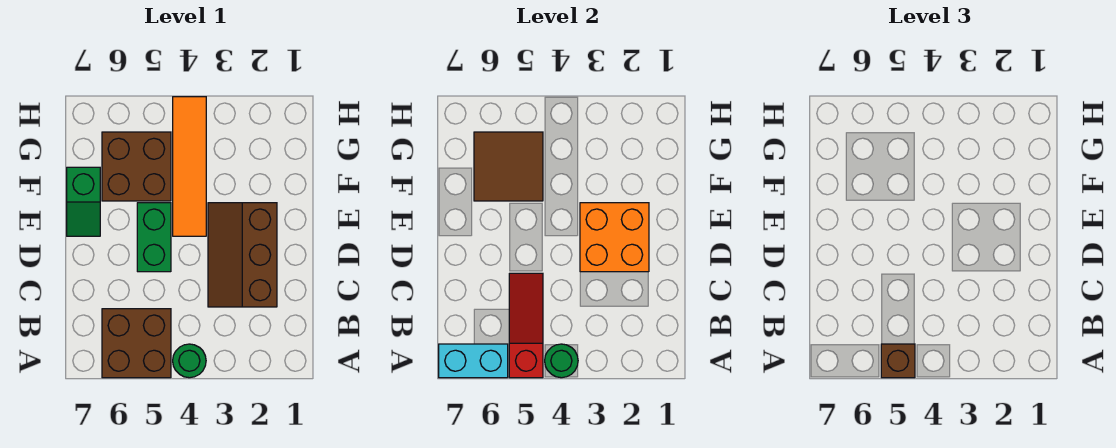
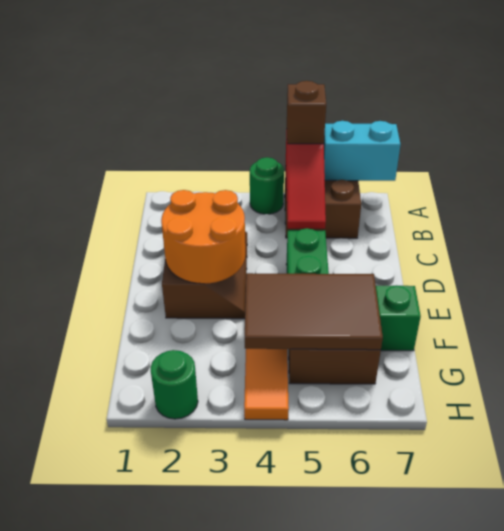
green round brick A4 level 2 -> green round brick H2 level 1
orange brick D2:E3 level 2 -> orange round brick D2:E3 level 2
brown tile F5:G6 level 2 -> brown tile F4:G6 level 2

